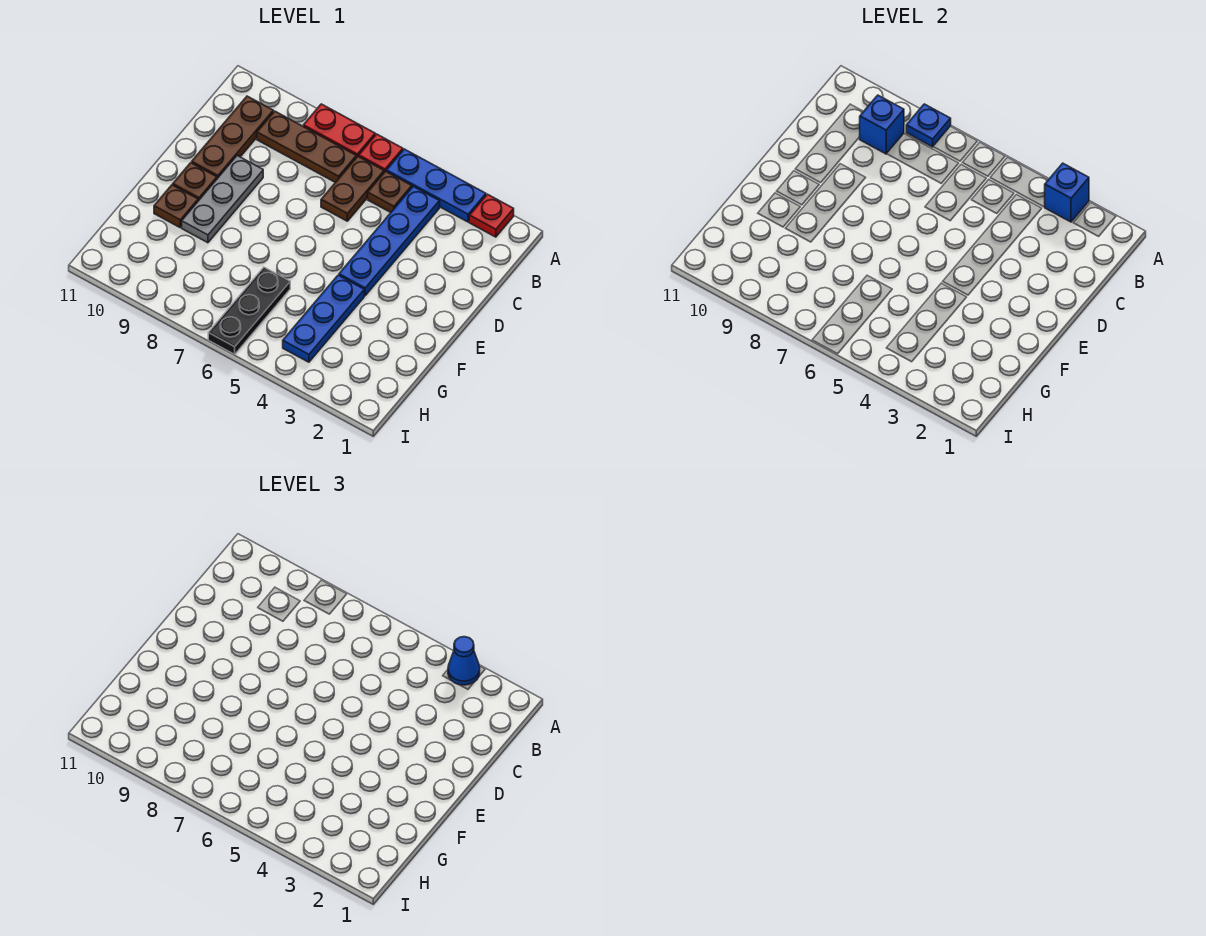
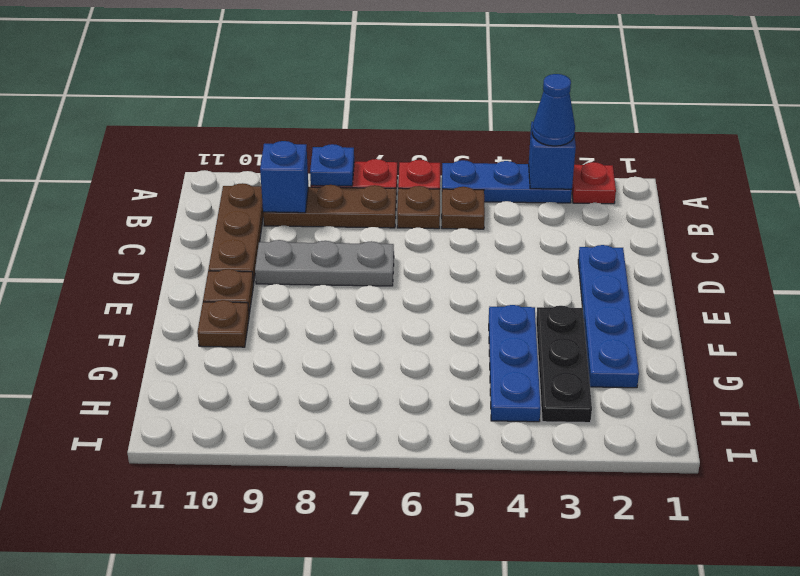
blue plate B4:E4 level 1 -> blue plate D2:G2 level 1
brown plate B6:C6 level 1 -> brown plate B6 level 1
grey plate D9:F9 level 1 -> grey plate D7:D9 level 1
black plate G6:I6 level 1 -> black plate F3:H3 level 1

